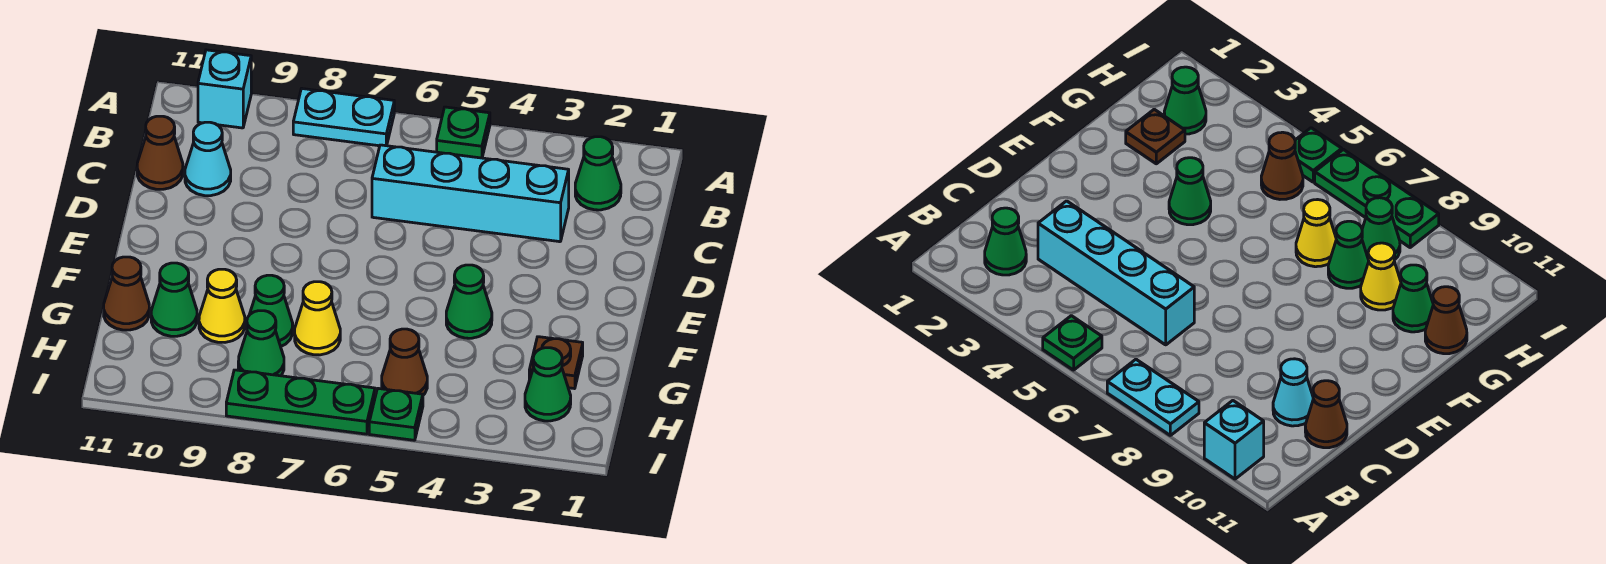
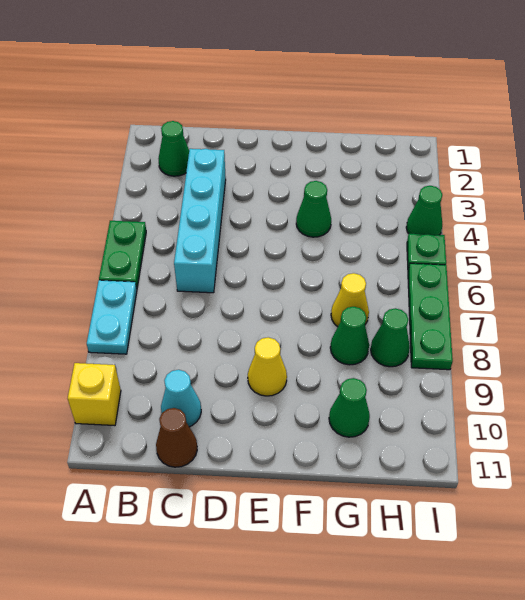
green plate A5 level 1 -> green plate A5:A6 level 1
cyan brick A10 level 1 -> yellow brick A10 level 1
brown plate G2 level 1 -> none
yellow cone G9 level 1 -> yellow cone E9 level 1
brown cone G11 level 1 -> none
green cone H2 level 1 -> green cone I4 level 1
brown cone H5 level 1 -> none

